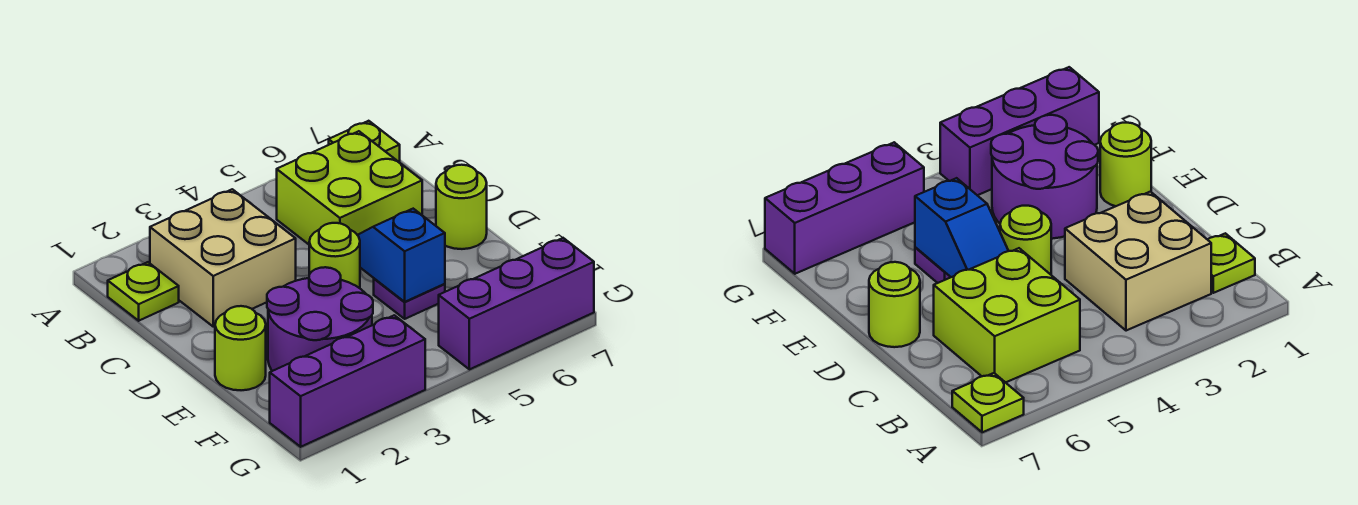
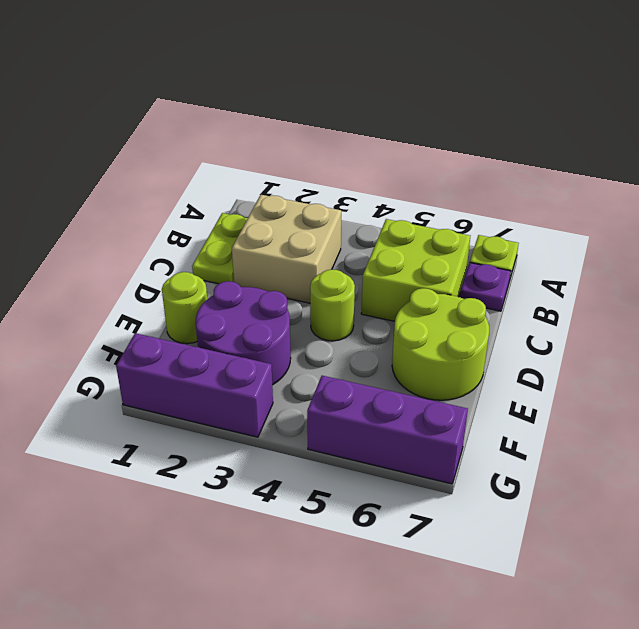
lime plate B1 level 1 -> lime plate B1:C1 level 1
blue slope D5:E5 level 2 top E -> none
lime round brick D7 level 1 -> lime round brick D6:E7 level 1
purple plate E5 level 1 -> purple plate B7 level 1

